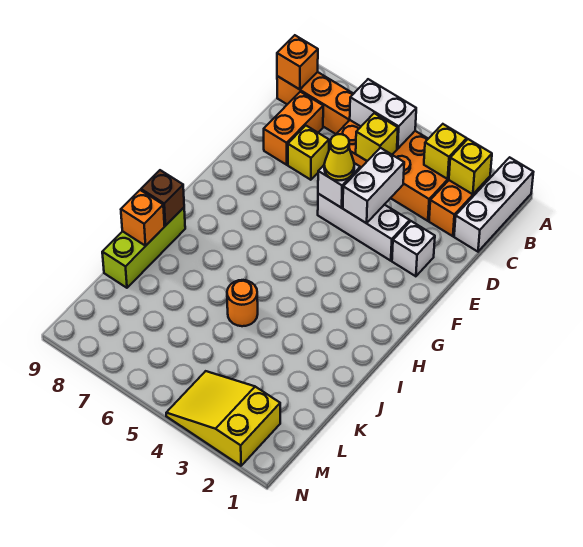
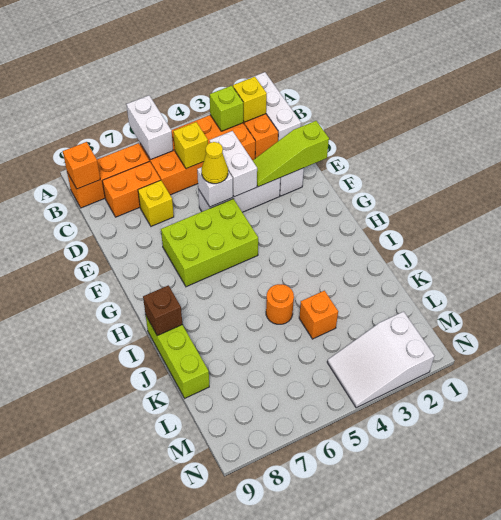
yellow brick B3 level 2 -> lime brick B3 level 2
white brick B5:B6 level 2 -> white brick A6:B6 level 2
orange brick C8:D8 level 1 -> orange brick C7:C8 level 1
none -> lime slope E1:E3 level 2 top 1
none -> lime brick F5:G7 level 1
orange brick J9 level 2 -> orange brick K4 level 1
yellow slope M2:N4 level 1 top 2 -> white slope M2:N4 level 1 top 2

